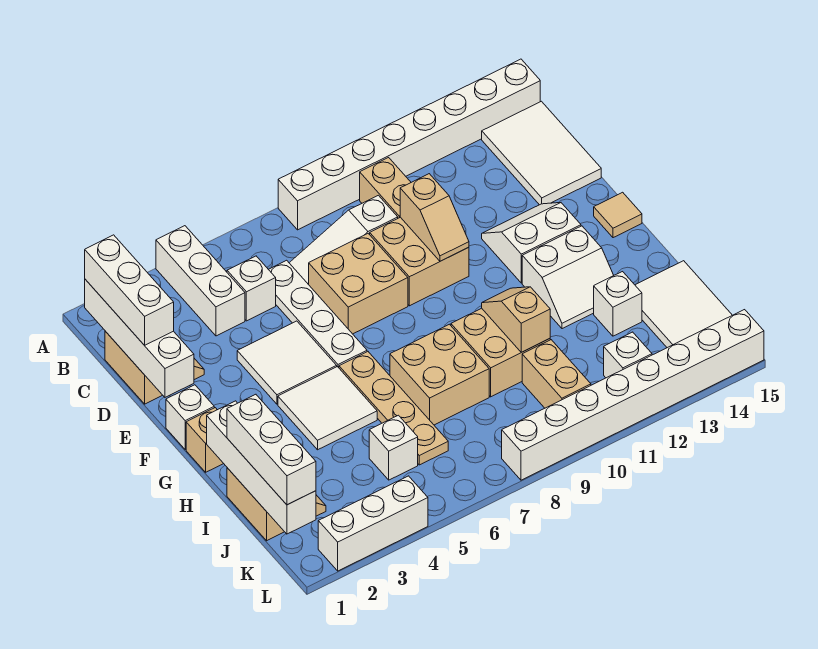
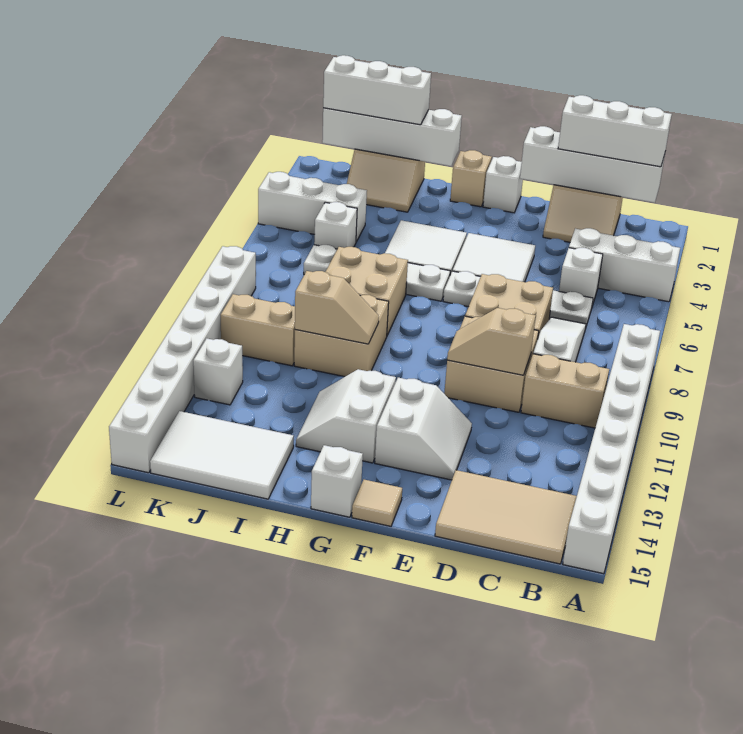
white tile B14:D15 level 1 -> tan tile B14:D15 level 1
tan plate G6:J6 level 1 -> white plate G6:J6 level 1
white brick I13 level 1 -> white brick G15 level 1
white brick L2:L4 level 1 -> white brick J4:L4 level 1

